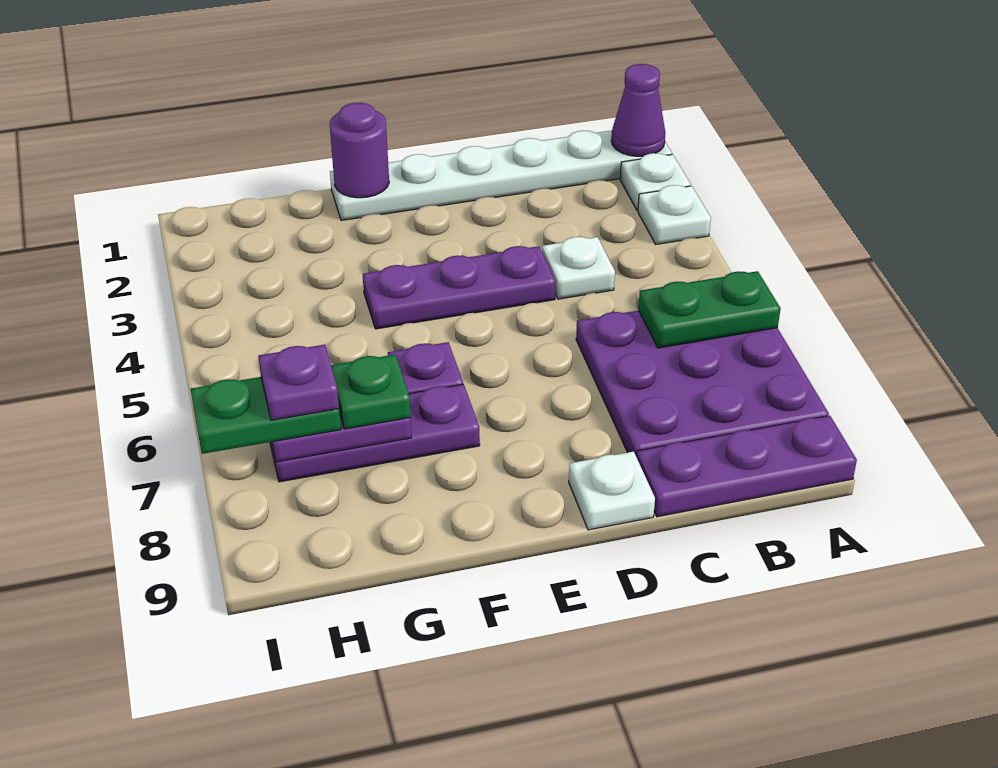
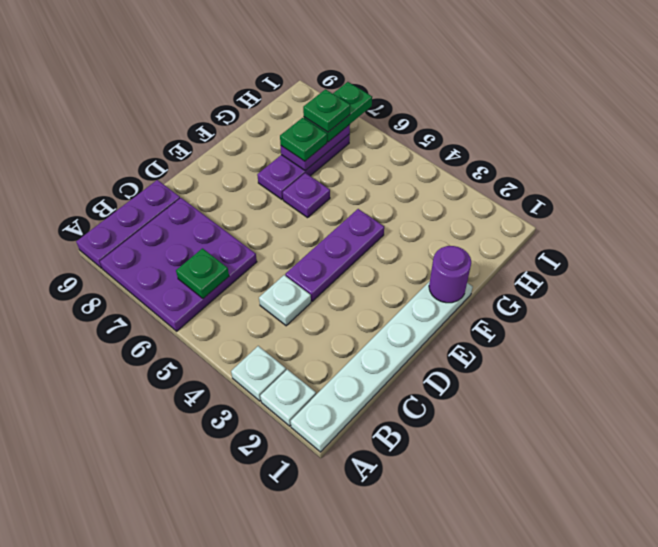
purple cone A1 level 2 -> none
green plate A6:B6 level 2 -> green plate B6 level 2
white plate D9 level 1 -> none
purple plate H7 level 4 -> green plate H7 level 4

